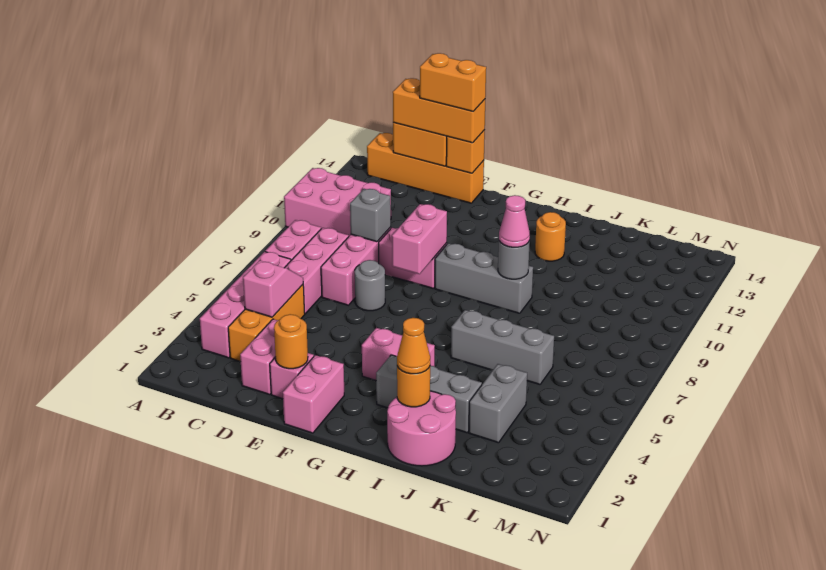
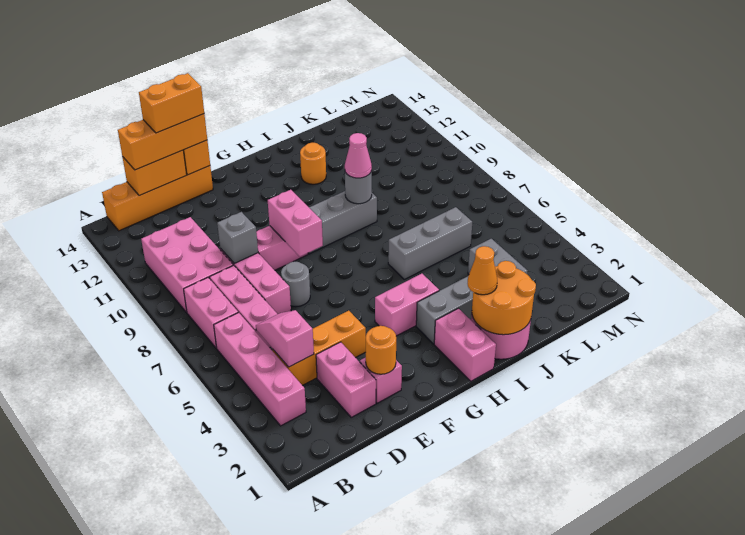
pink brick A10:C11 level 1 -> pink brick B9:C11 level 1
orange brick C3:C5 level 1 -> orange brick C4:E4 level 1
pink brick F1:F2 level 1 -> pink brick H1:H2 level 1
orange round brick I2 level 2 -> orange round brick I1:J2 level 2

